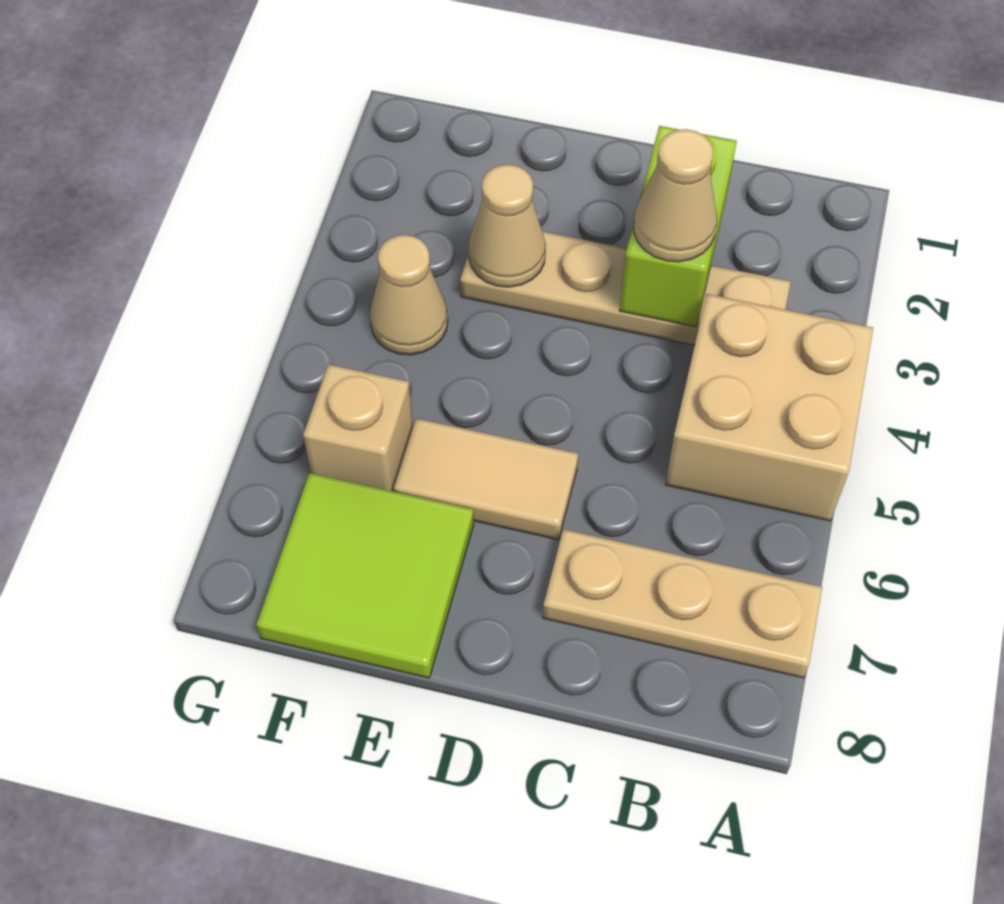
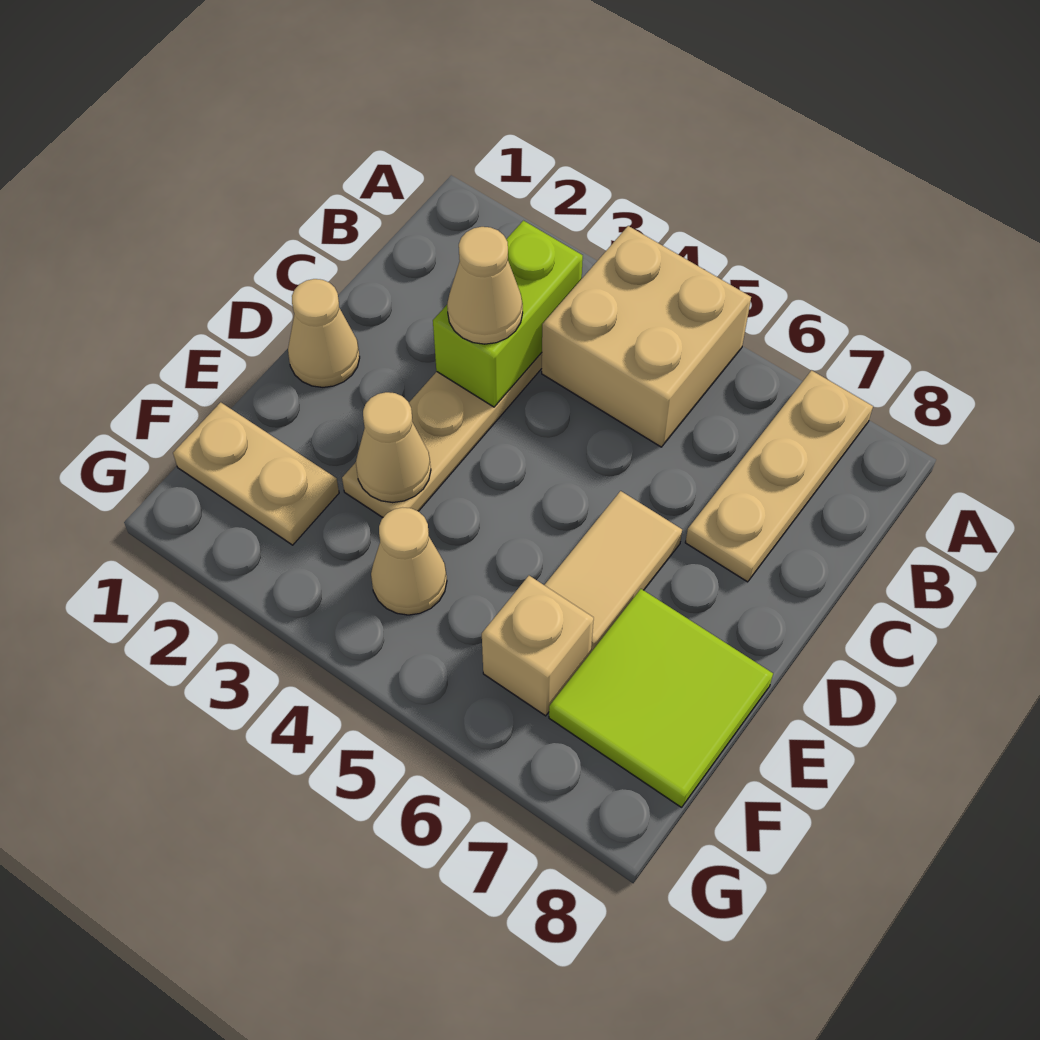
lime brick C2:C3 level 2 -> lime brick B3:C3 level 2
none -> tan cone D1 level 1
none -> tan plate F1:F2 level 1

